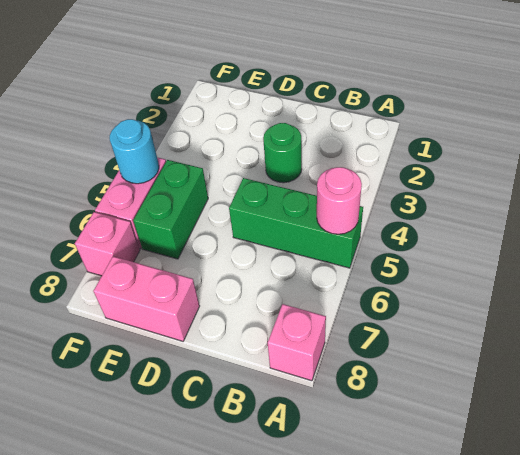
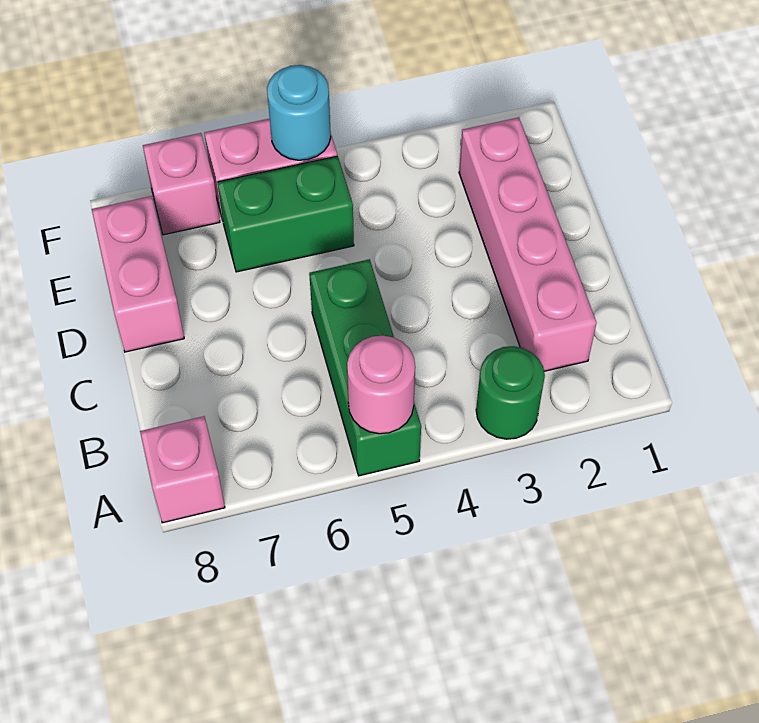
none -> pink brick B2:E2 level 1
green round brick C3 level 1 -> green round brick A3 level 1

